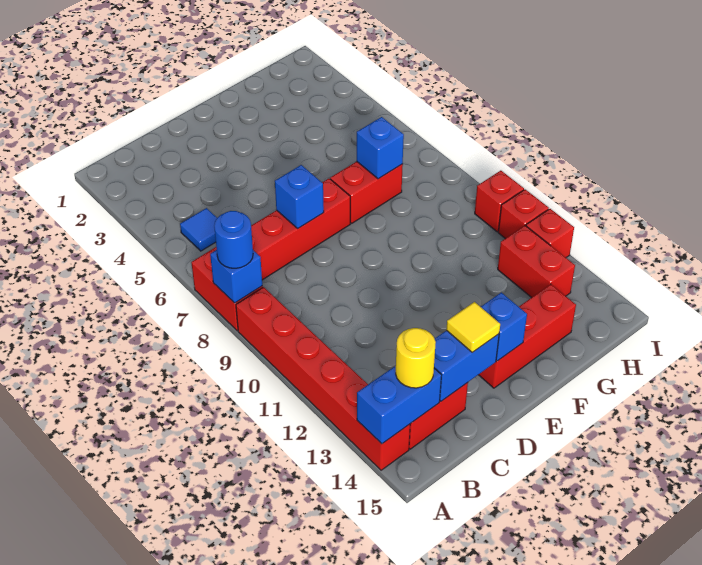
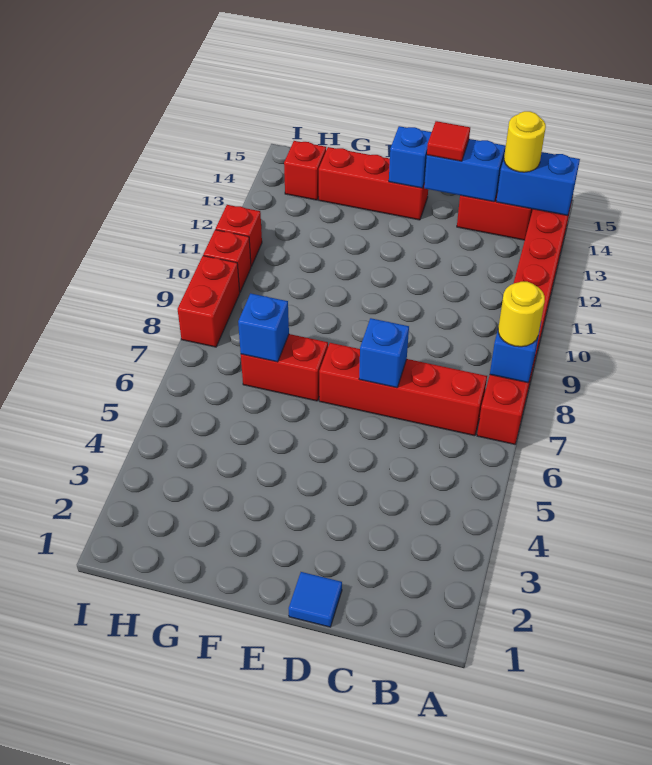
blue round brick A8 level 3 -> yellow round brick A8 level 3
blue tile B5 level 1 -> blue tile D1 level 1
yellow tile D14 level 3 -> red tile D14 level 3
red brick H12:H13 level 1 -> red brick I8:I9 level 1
red brick I12 level 1 -> red brick H14 level 1

